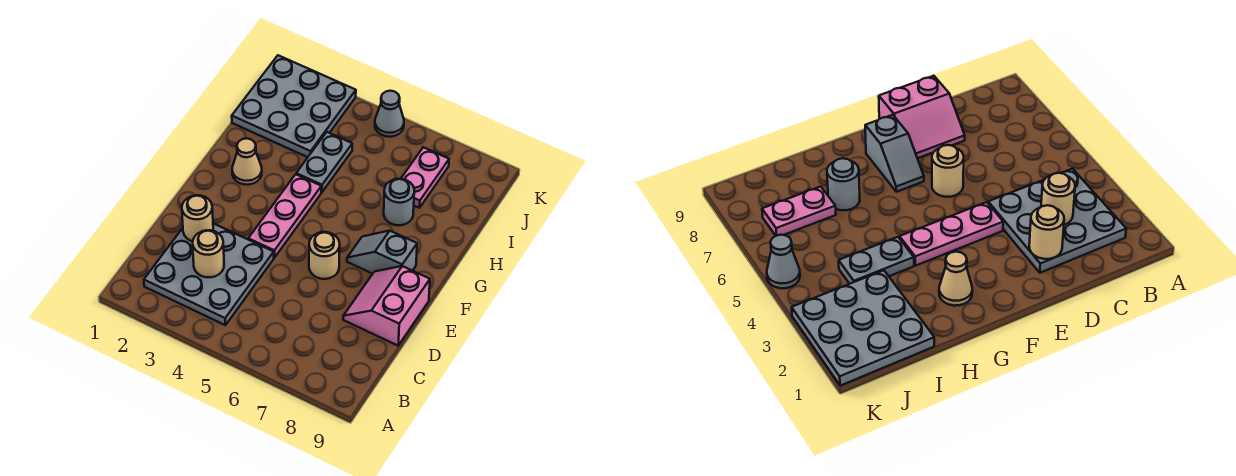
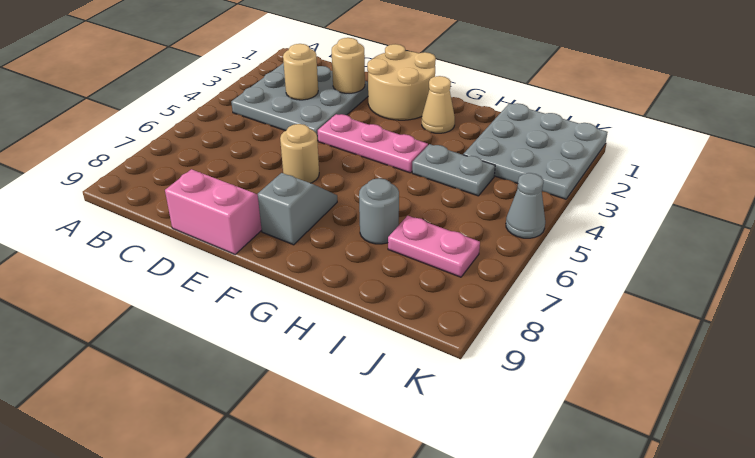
none -> tan round brick E1:F2 level 1

